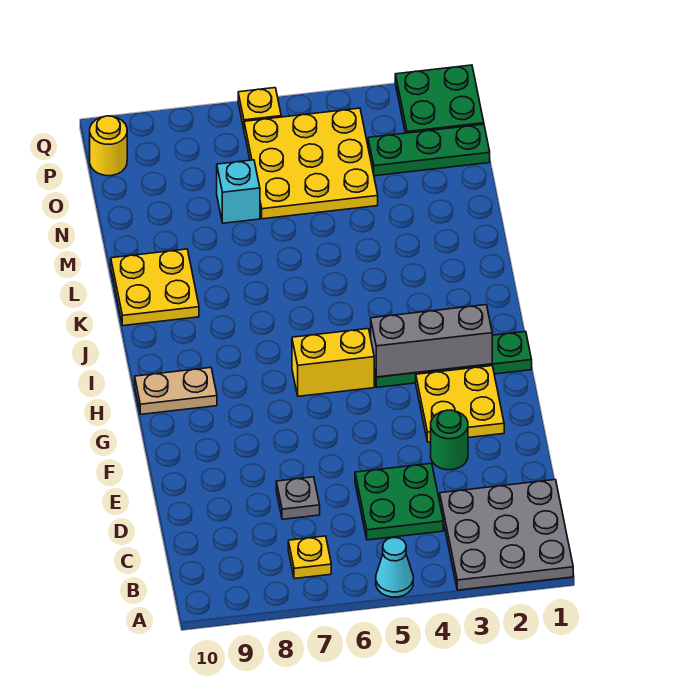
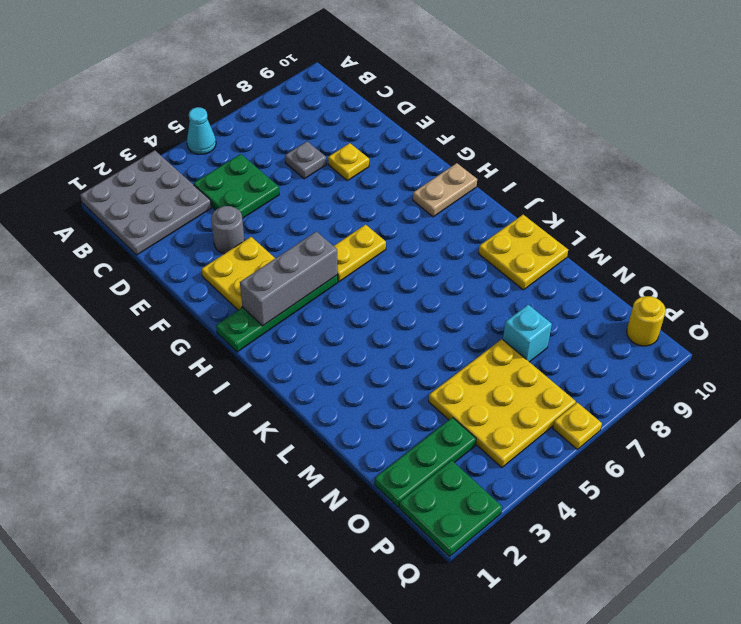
yellow plate B7 level 1 -> yellow plate E8 level 1
green round brick E3 level 1 -> grey round brick E3 level 1
yellow brick H5:H6 level 1 -> yellow plate H5:H6 level 1

